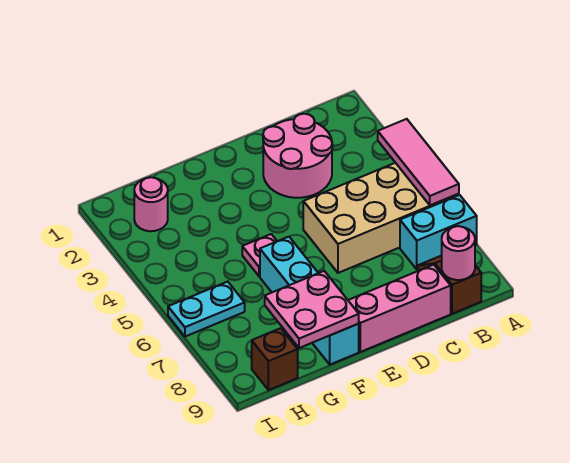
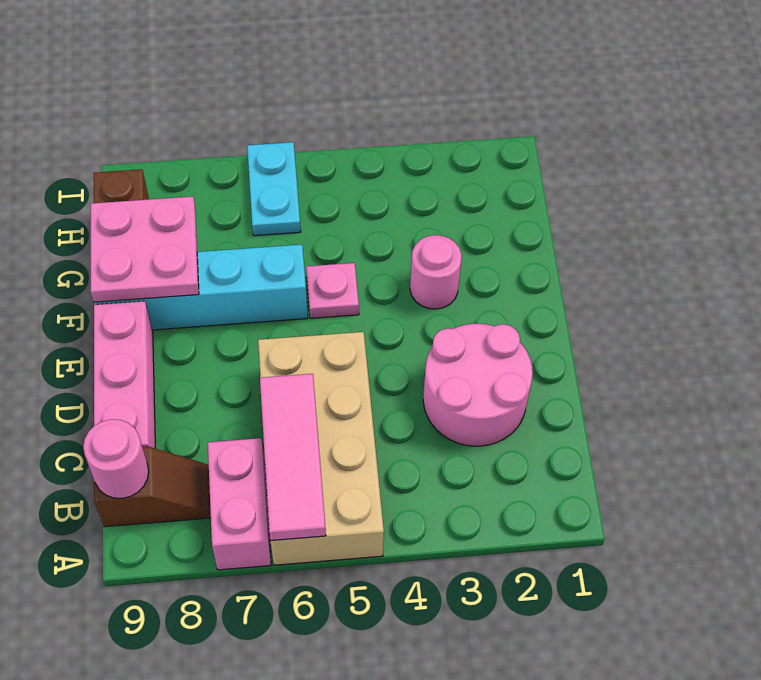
pink tile A4:A6 level 2 -> pink tile A6:C6 level 2
cyan brick A7:B7 level 1 -> pink brick A7:B7 level 1
pink round brick H2 level 1 -> pink round brick F3 level 1

